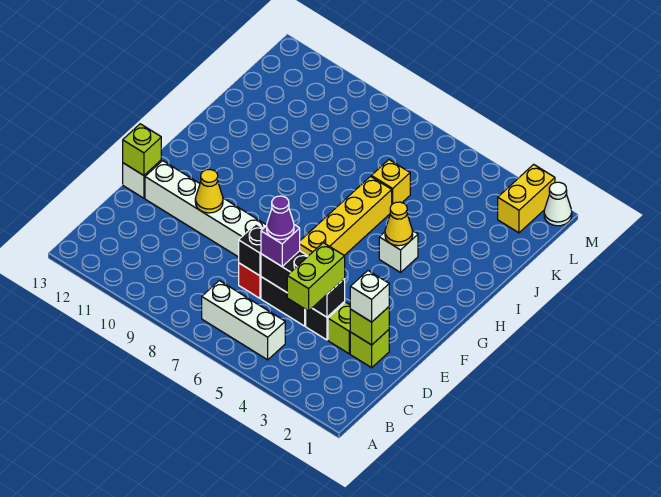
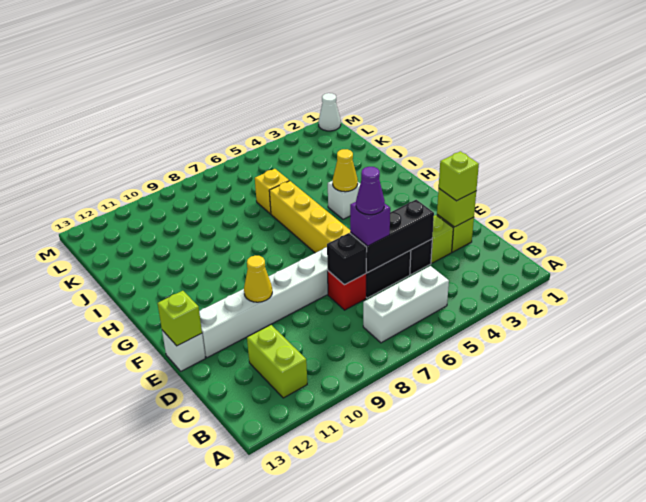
lime brick C4:D4 level 3 -> lime brick B11:C11 level 1
white brick D2 level 3 -> lime brick D2 level 3
yellow brick L2:M2 level 1 -> none

